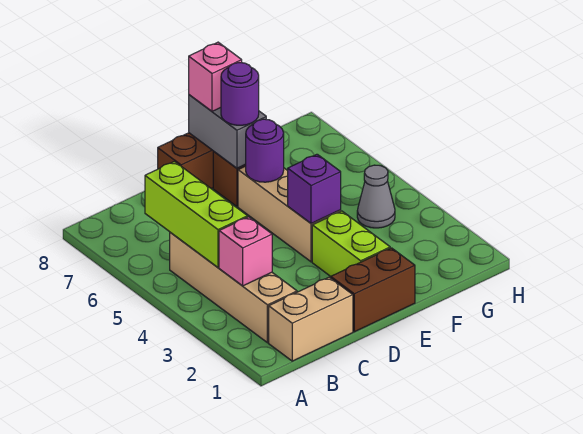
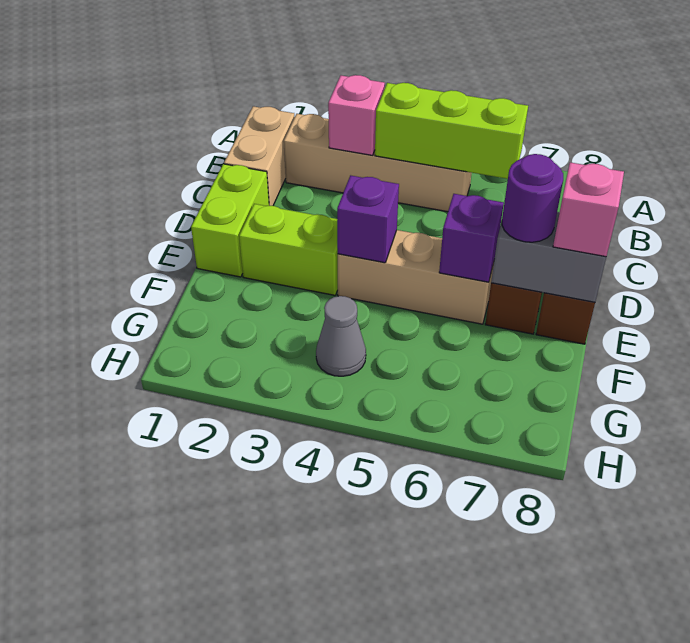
brown brick D1:E1 level 1 -> lime brick D1:E1 level 1
purple round brick E6 level 2 -> purple brick E6 level 2

